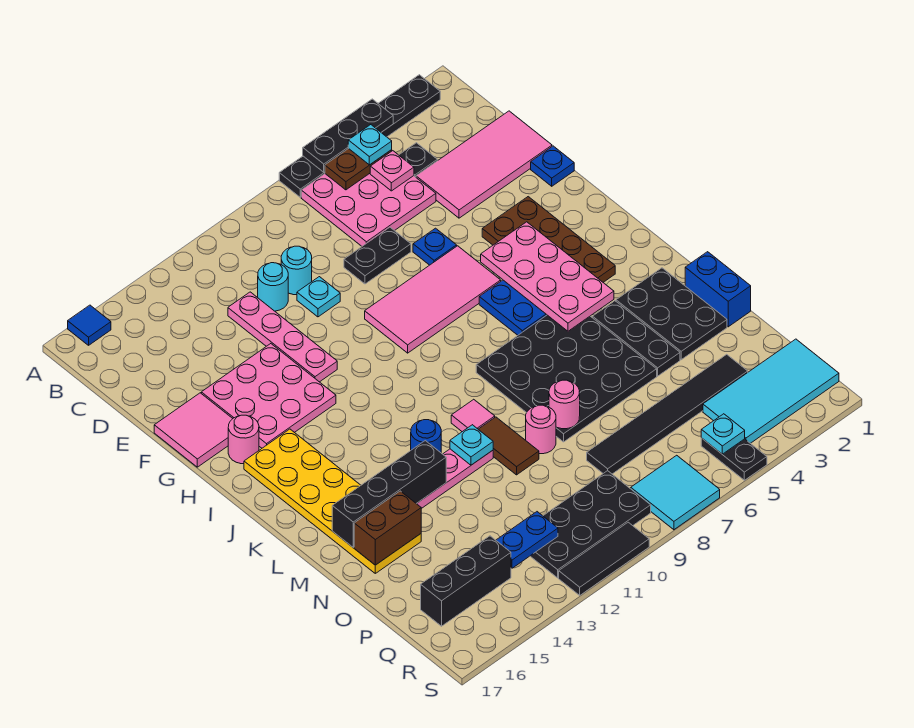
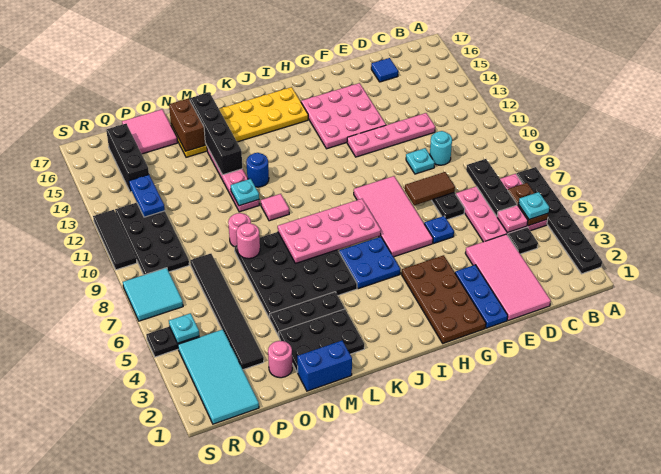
black plate A4:A6 level 2 -> black plate C6:C8 level 2
blue tile A16 level 1 -> blue tile D16 level 1
cyan round brick D11 level 1 -> none
blue plate F1 level 1 -> blue plate F1:F3 level 1
pink tile F16:G17 level 1 -> pink tile O16:P17 level 1
brown plate G3:J4 level 1 -> brown plate G1:H4 level 1
pink plate H4:K5 level 2 -> pink plate I7:L8 level 2
pink round brick H16 level 1 -> pink round brick O2 level 1
brown tile M10:N10 level 1 -> brown tile E8:F8 level 2

